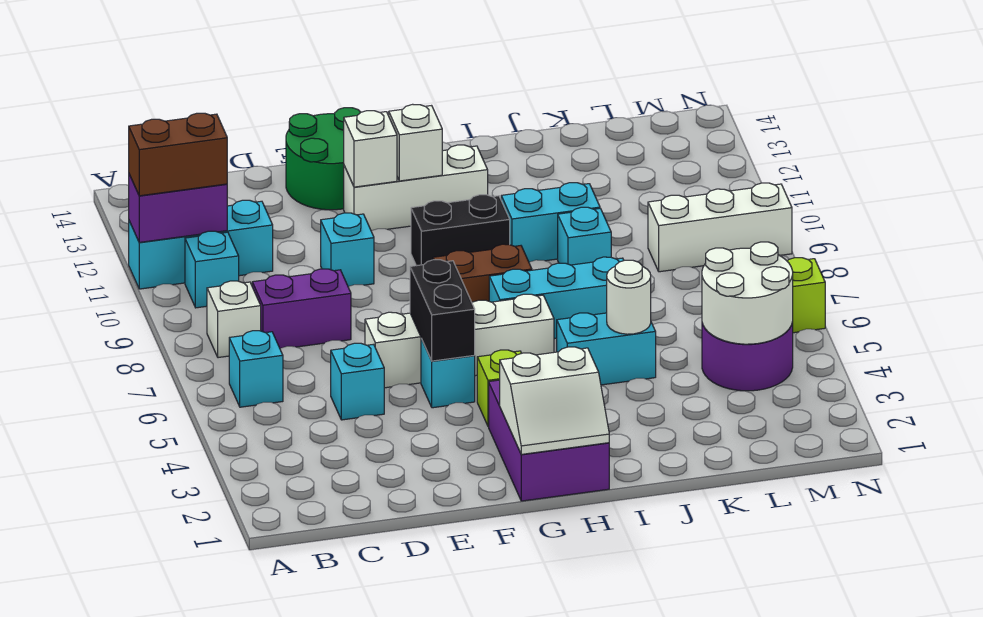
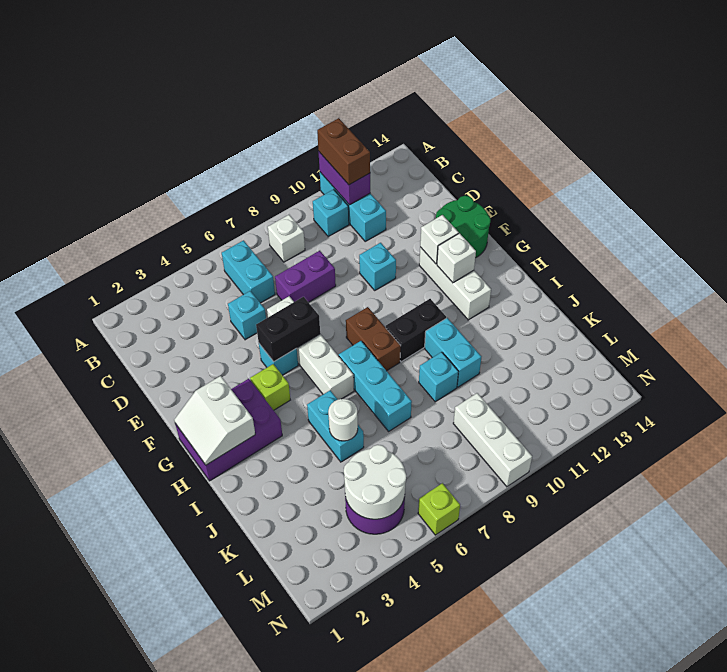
cyan brick B6 level 1 -> cyan brick B6:C6 level 1
purple brick C8:D8 level 1 -> purple brick D7:D8 level 1
black brick G10:H10 level 1 -> black brick H9:H10 level 1

